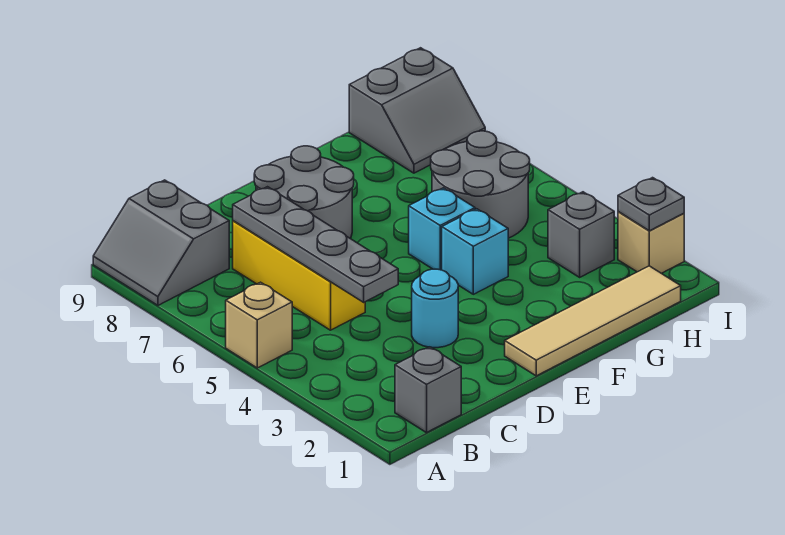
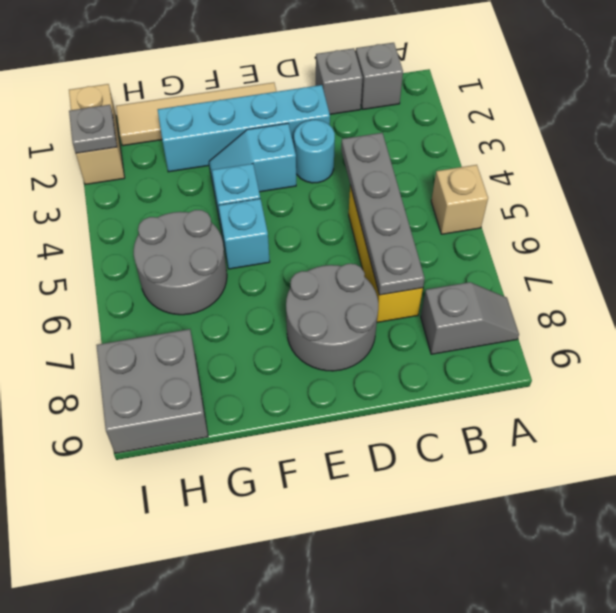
grey slope A8:B9 level 1 top B -> grey slope A8:B8 level 1 top B
none -> cyan brick D2:G2 level 1
none -> cyan slope E3:F3 level 1 top E
grey brick H3 level 1 -> grey brick C1 level 1
grey slope H8:I9 level 1 top 9 -> grey brick H8:I9 level 1
tan brick I2 level 1 -> tan brick I1:I2 level 1

